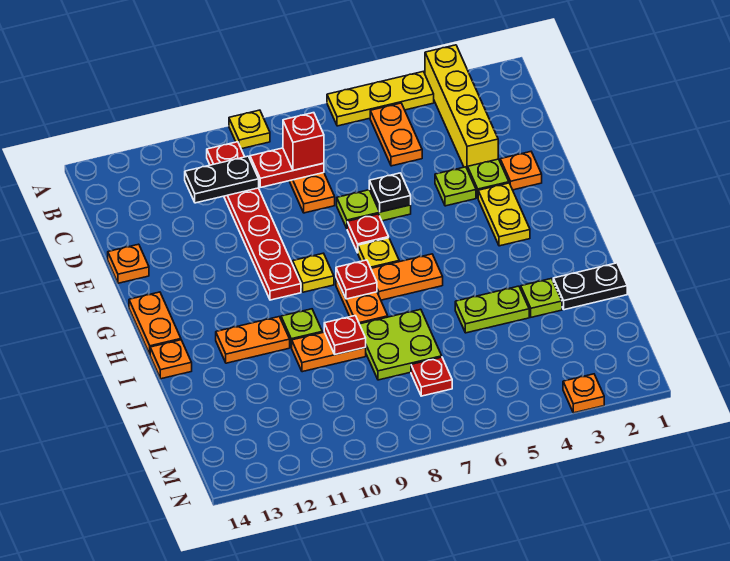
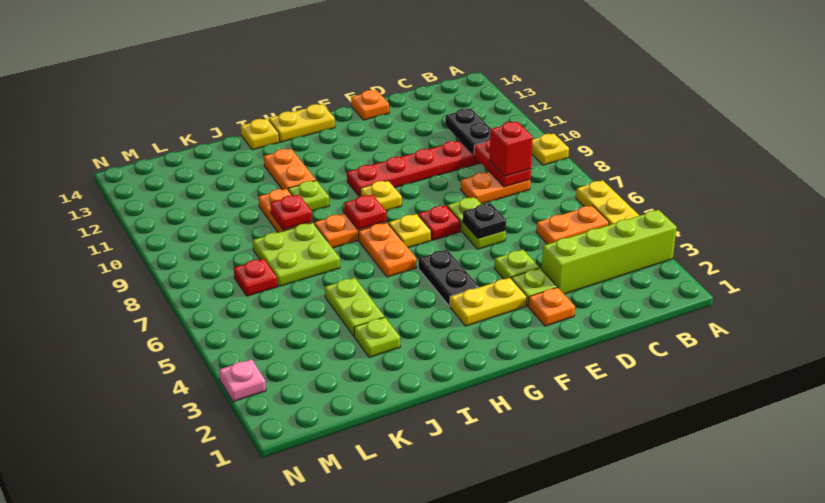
yellow brick A3:D3 level 1 -> lime brick A3:D3 level 1
orange plate G14:H14 level 1 -> yellow plate G14:H14 level 1
orange plate I14 level 1 -> yellow plate I14 level 1
black plate J1:J2 level 1 -> black plate G4:G5 level 1
orange plate N3 level 1 -> pink plate N3 level 1

